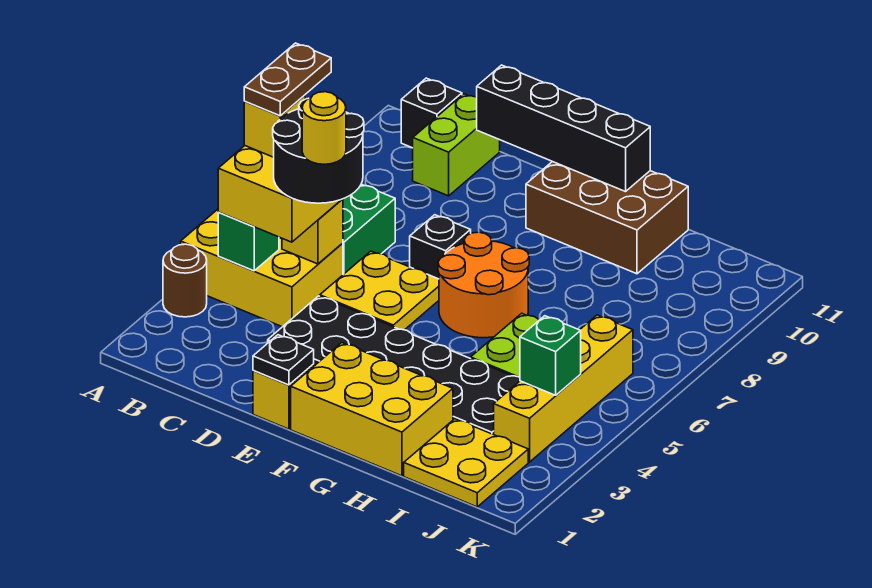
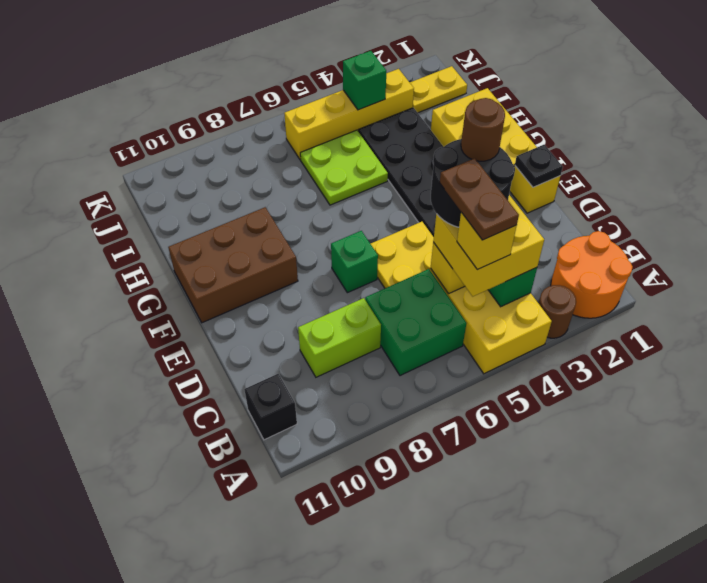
brown plate B5:B6 level 5 -> brown plate B5:C5 level 5
lime brick C10:C11 level 1 -> lime brick C8:C9 level 1
yellow round brick D4 level 5 -> brown round brick D4 level 5
black brick D11:G11 level 2 -> none
black brick E7 level 1 -> green brick E7 level 1
orange round brick F6:G7 level 1 -> orange round brick A1:B2 level 1
brown brick F10:H11 level 1 -> brown brick F9:G11 level 1
yellow plate I1:J2 level 1 -> yellow plate J1:J2 level 1

